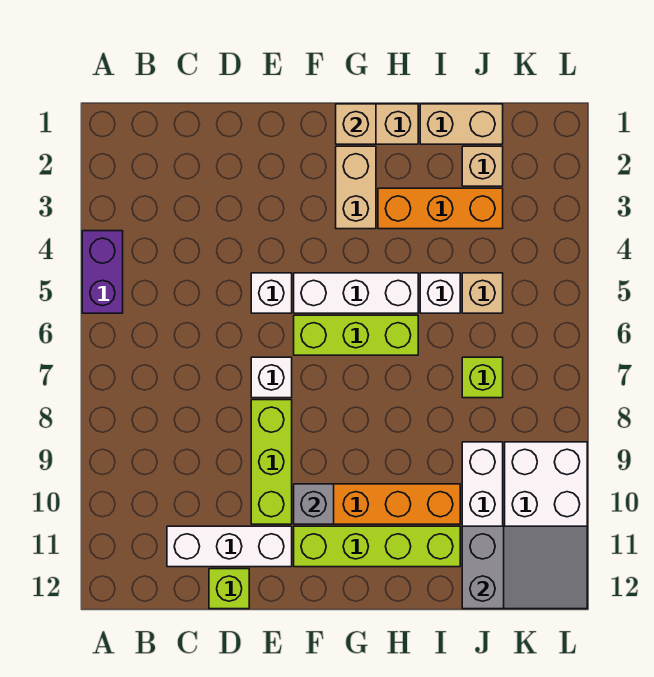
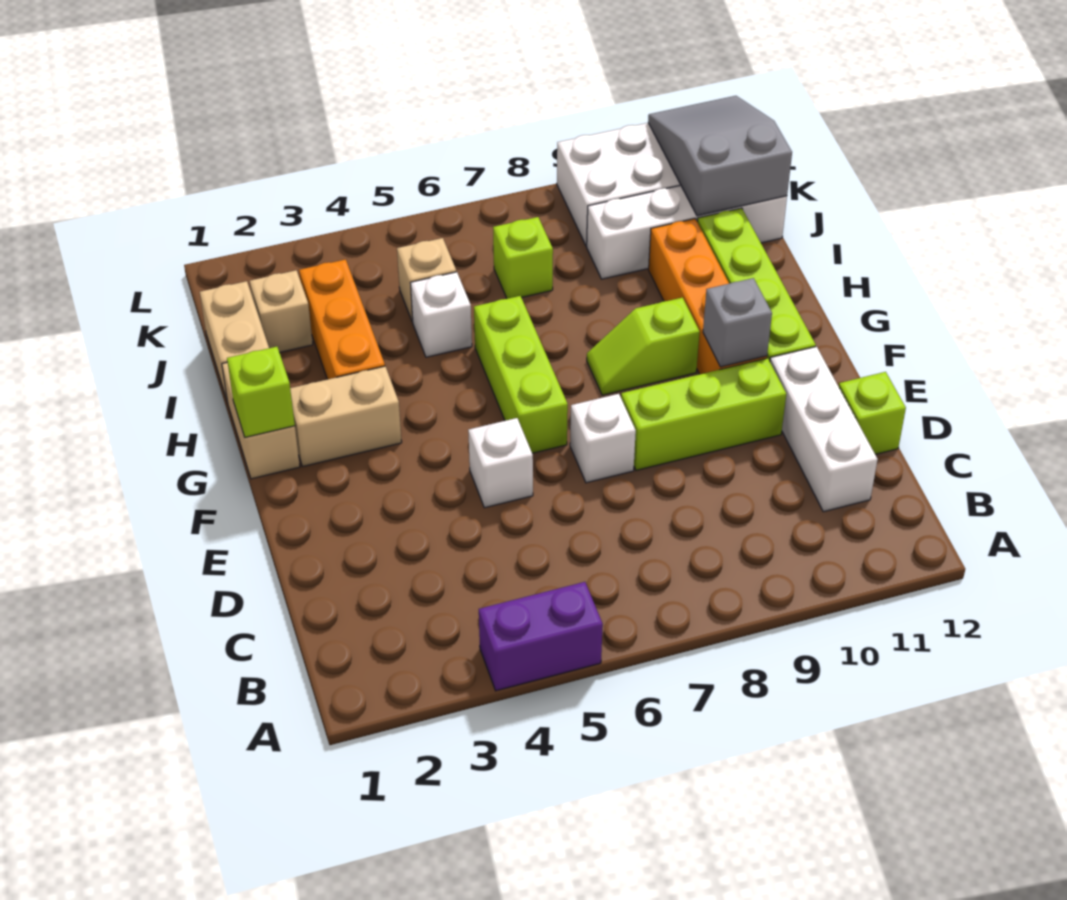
white brick F5:H5 level 1 -> none
tan brick G1 level 2 -> lime brick G1 level 2
none -> lime slope G8:G9 level 1 top 9

